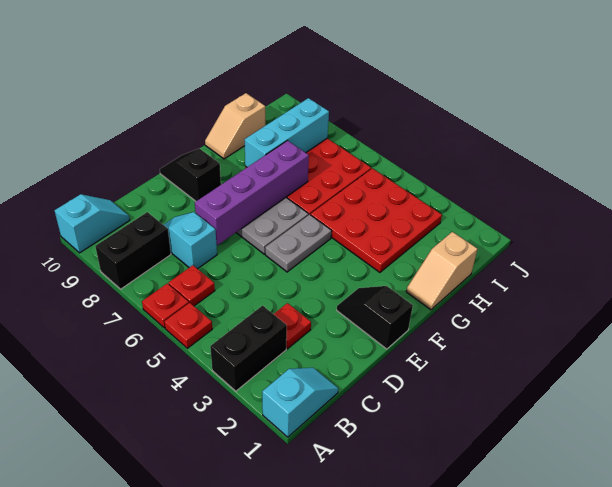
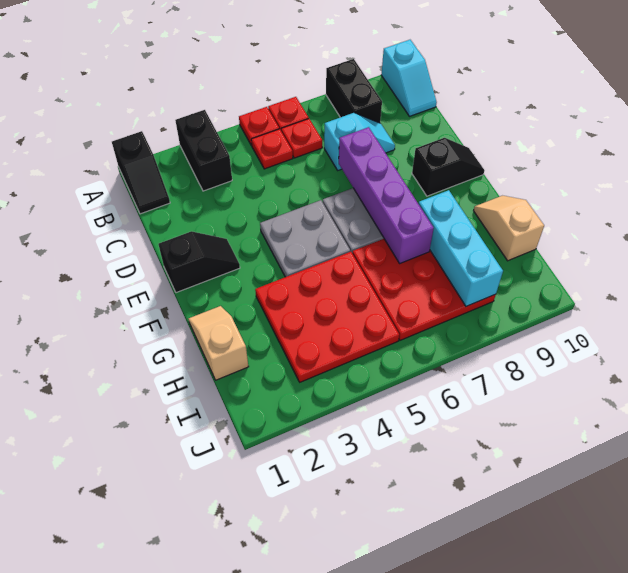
cyan slope A1:B1 level 1 top A -> black slope A1:B1 level 1 top A
red plate C3 level 1 -> red plate B5 level 1
grey plate E5:F5 level 1 -> grey plate E4:F5 level 1

